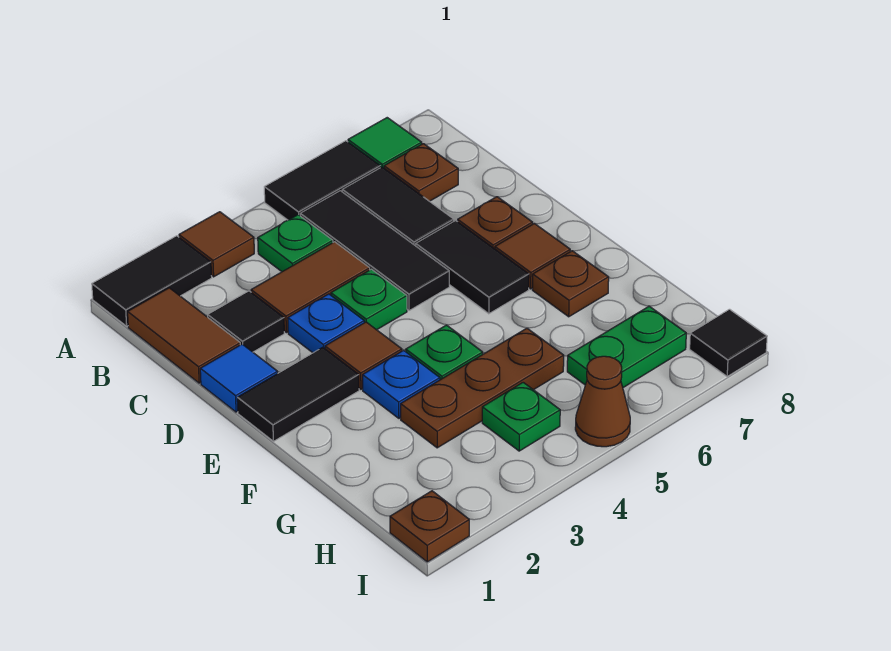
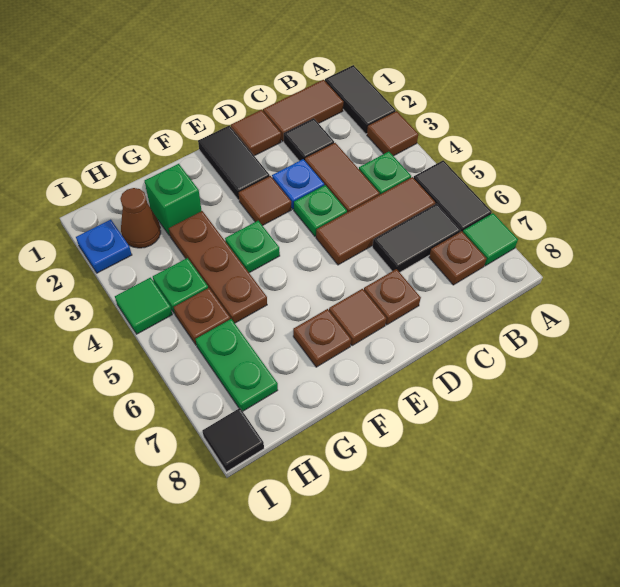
black tile B5:D5 level 1 -> brown tile B5:D5 level 1
blue tile D1 level 1 -> brown tile D1 level 1
black tile D6:E6 level 1 -> none
blue plate F3 level 1 -> blue plate I2 level 1
none -> green brick G2 level 1
brown plate I1 level 1 -> brown plate H5 level 1
none -> green tile I4 level 1
brown cone I5 level 1 -> brown cone H2 level 1

